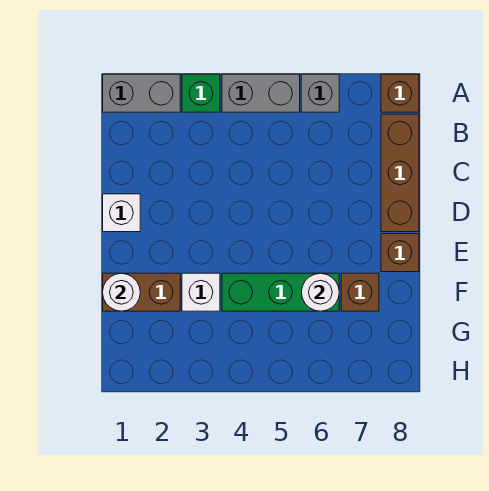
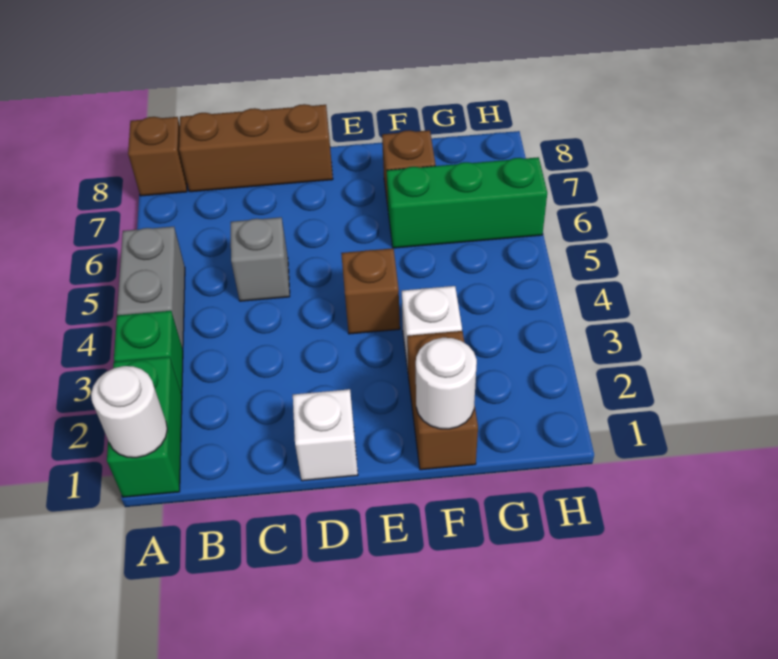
grey brick A1:A2 level 1 -> green brick A1:A2 level 1
grey brick A6 level 1 -> grey brick C5 level 1
brown brick E8 level 1 -> brown brick E4 level 1
green brick F4:F6 level 1 -> green brick F6:H6 level 1
white round brick F6 level 2 -> white round brick A1 level 2

